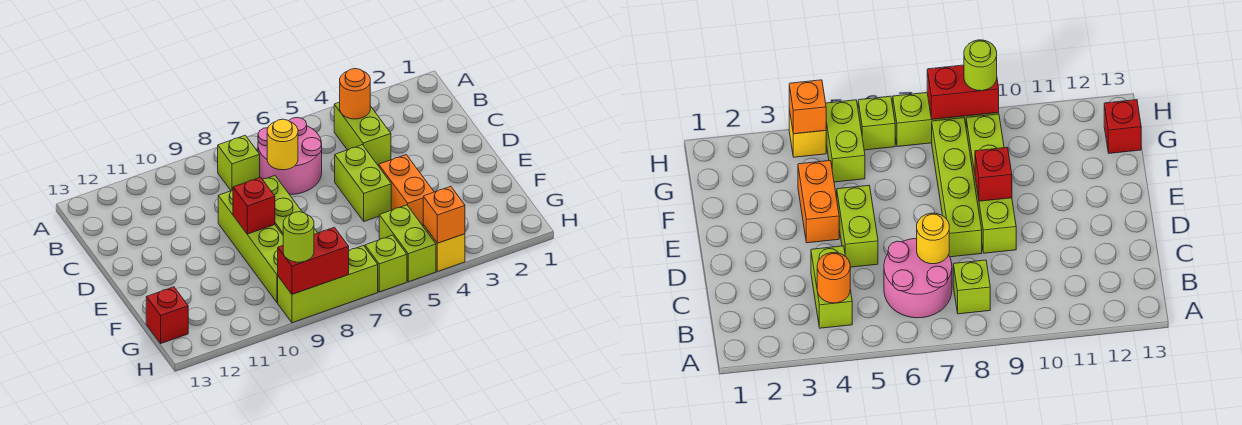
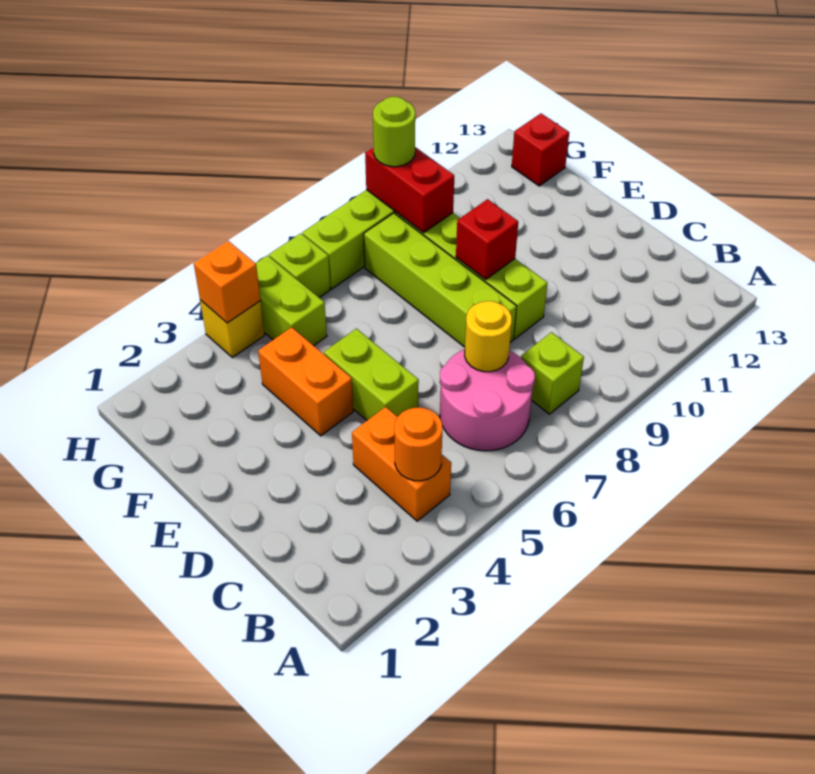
lime brick B4:C4 level 1 -> orange brick B4:C4 level 1
red brick H8:H9 level 2 -> red brick G9:H9 level 2

